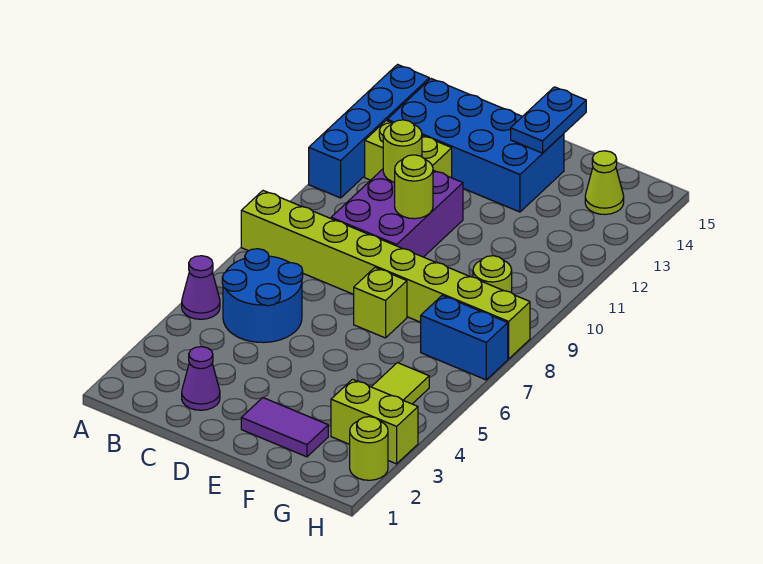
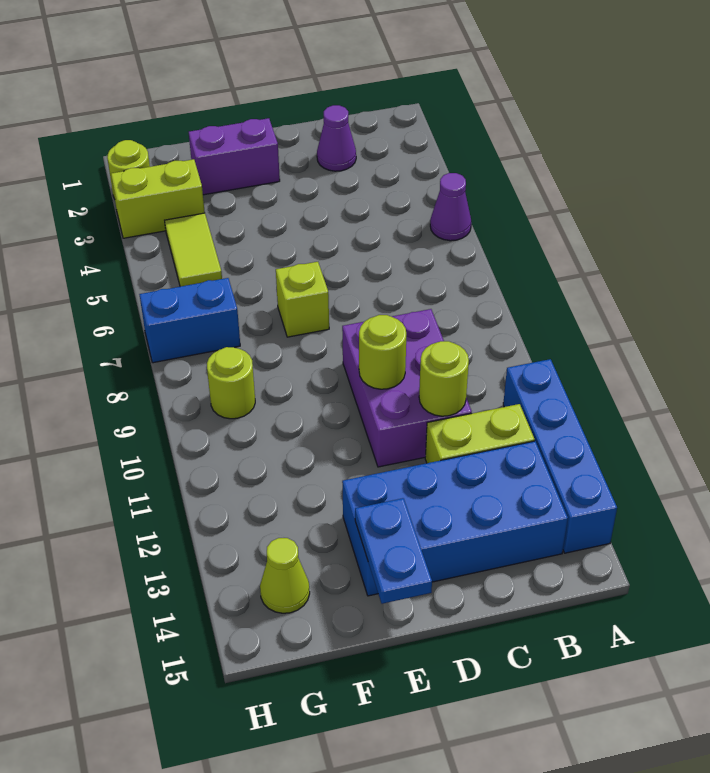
lime brick A8:H8 level 1 -> none
blue round brick B5:C6 level 1 -> none
purple tile E2:F2 level 1 -> purple brick E2:F2 level 1

